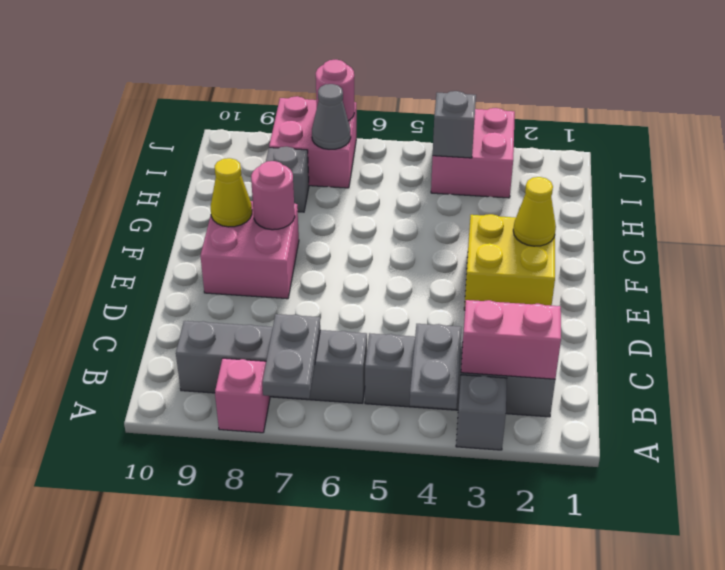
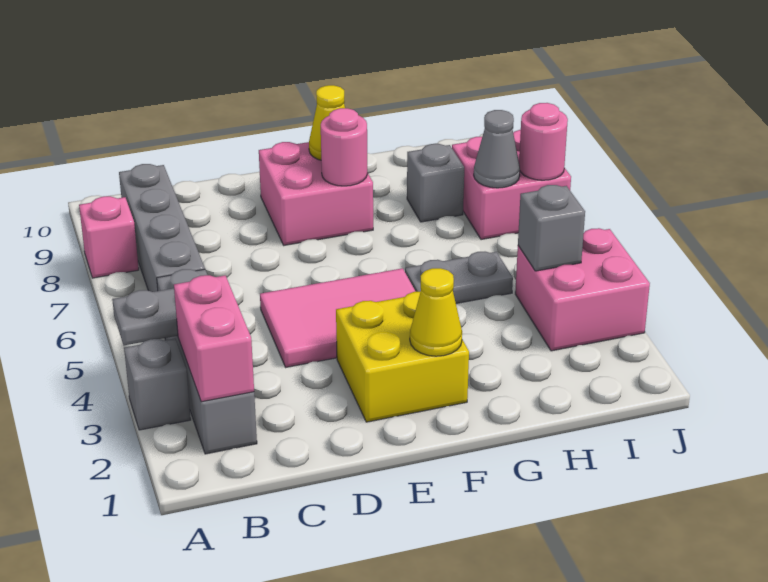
grey plate A7:B7 level 2 -> grey plate G5:H5 level 1
none -> pink tile D4:F5 level 1

